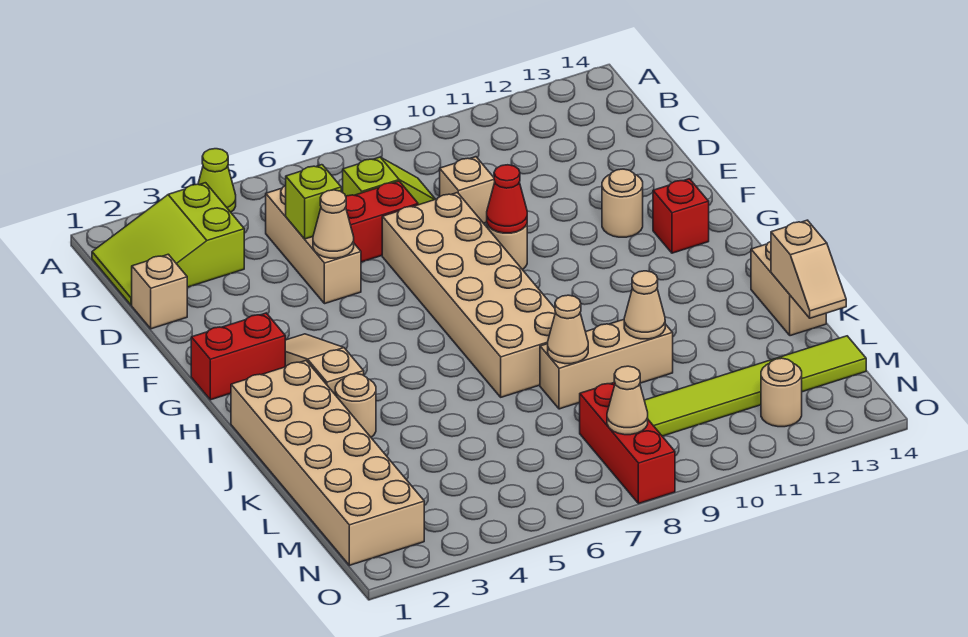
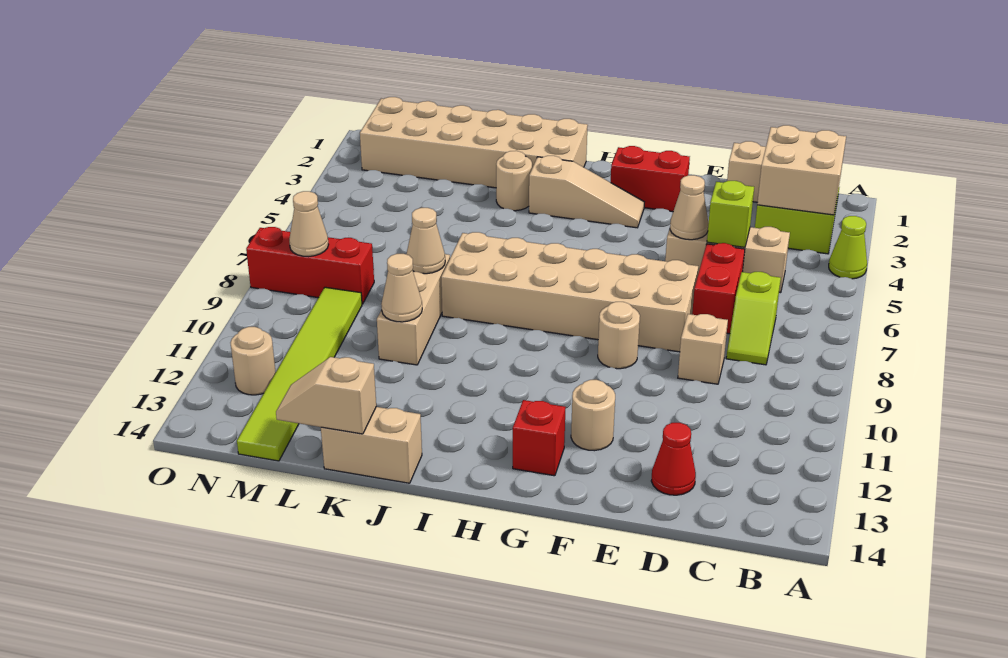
none -> tan brick B2:C3 level 2
red cone F9 level 2 -> red cone D13 level 1
red brick G1:G2 level 1 -> red brick F2:G2 level 1

